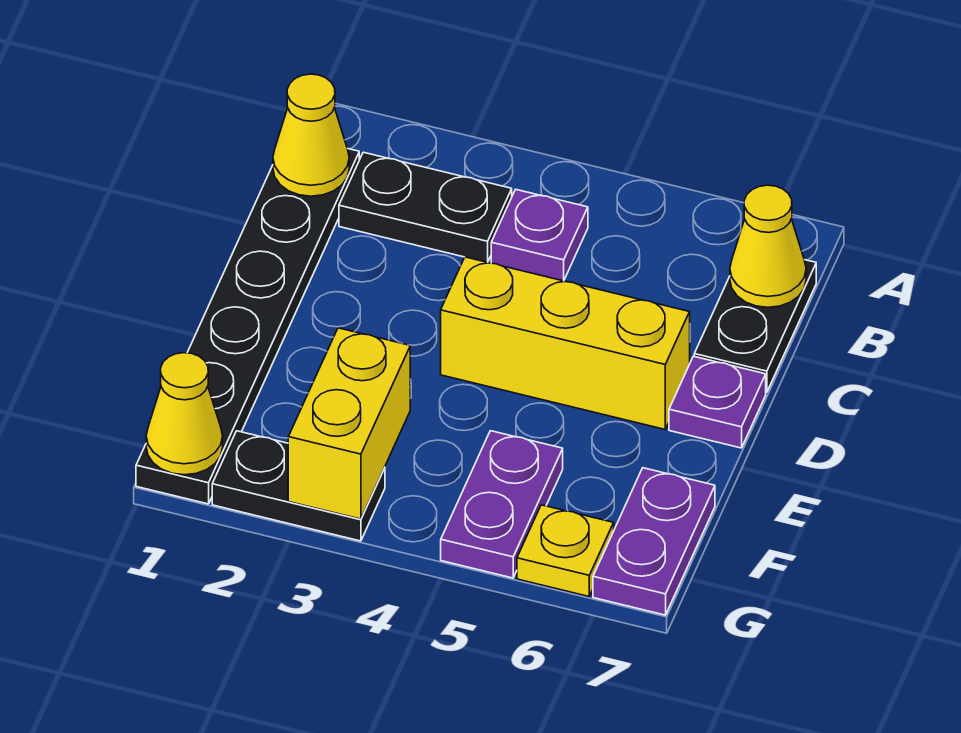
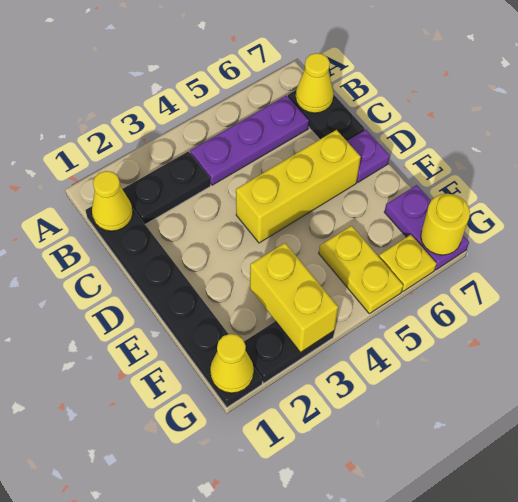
purple plate B4 level 1 -> purple plate B4:B6 level 1
purple plate F5:G5 level 1 -> yellow plate F5:G5 level 1
none -> yellow round brick G7 level 2

